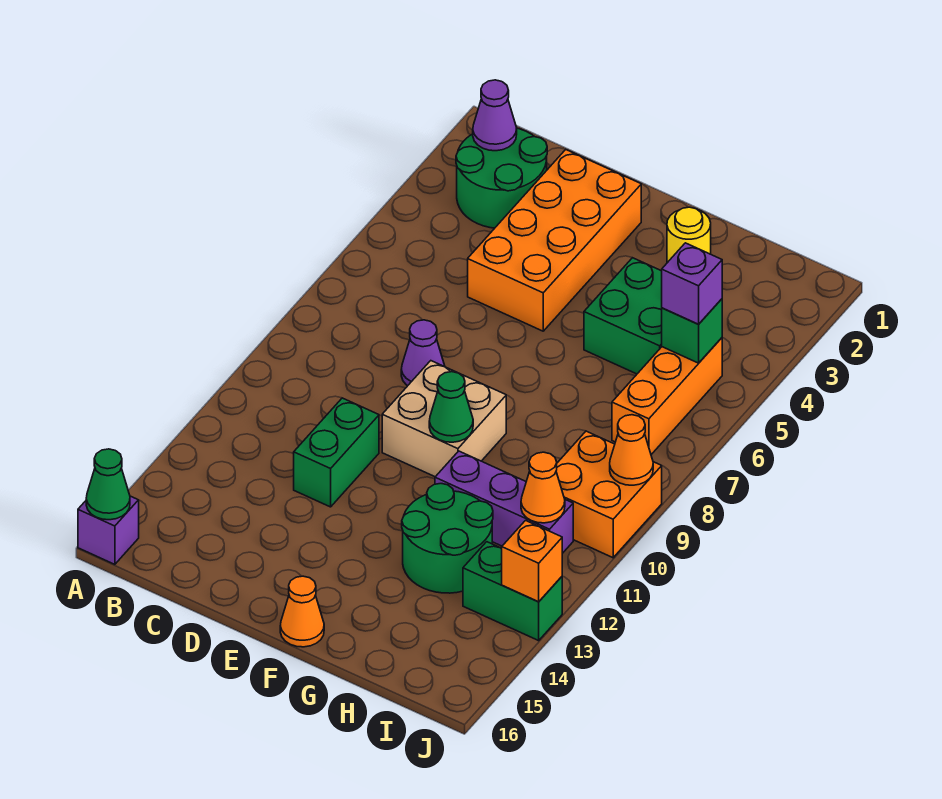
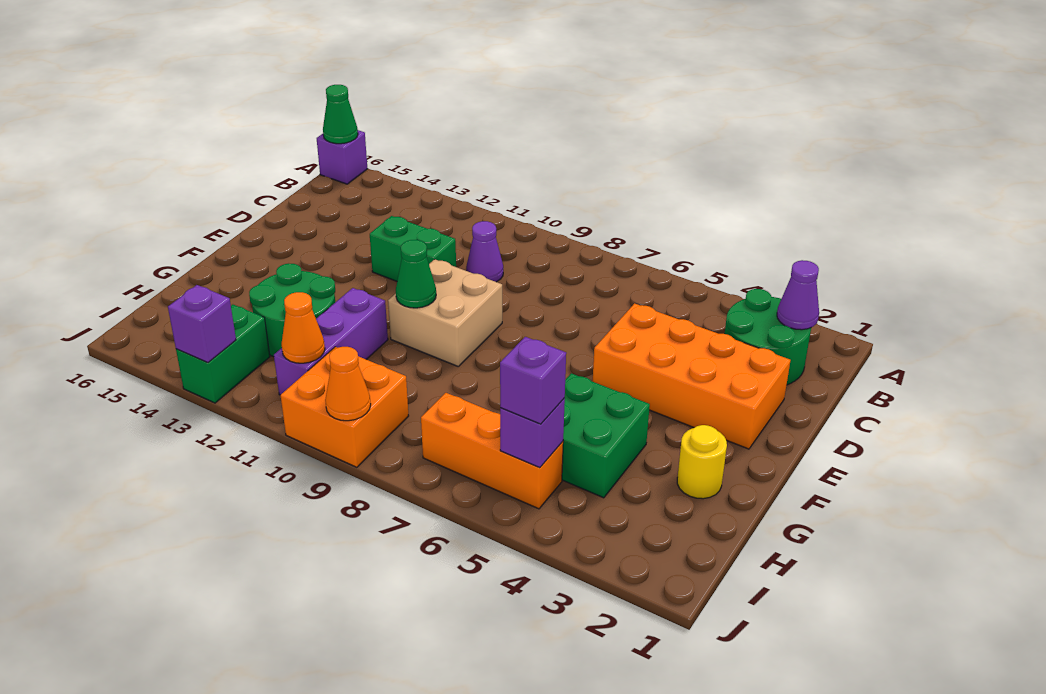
purple cone D8 level 1 -> purple cone C10 level 1
orange cone F16 level 1 -> none
green brick I5 level 2 -> purple brick I5 level 2
orange brick J13 level 2 -> purple brick J13 level 2

